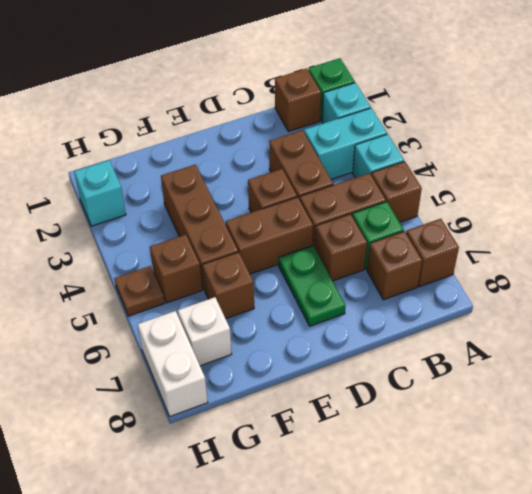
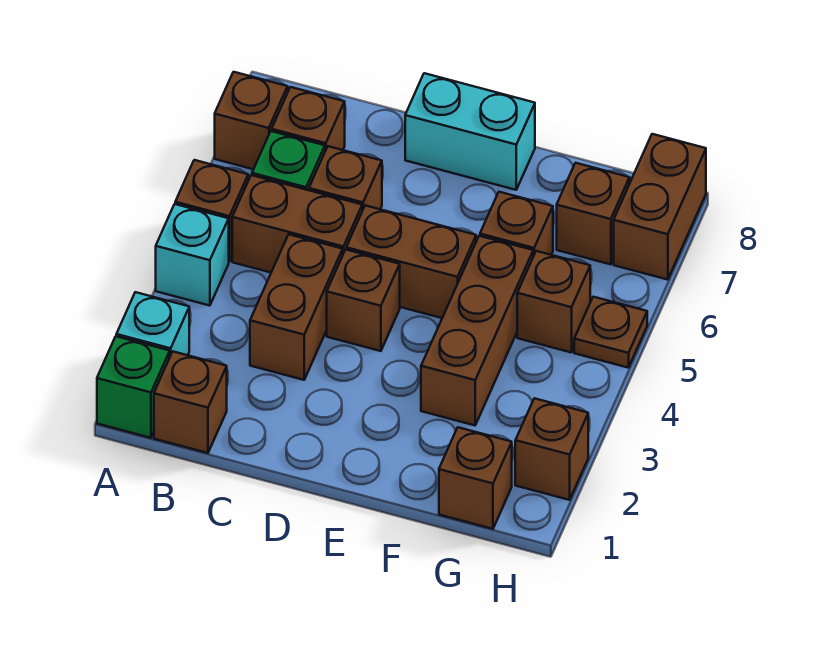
cyan brick A3:B3 level 1 -> cyan brick D8:E8 level 1
green plate D6:D7 level 1 -> none
none -> brown brick G1 level 1
white brick G7 level 1 -> brown brick G7 level 1
cyan brick H2 level 1 -> brown brick H2 level 1
white brick H7:H8 level 1 -> brown brick H7:H8 level 1

